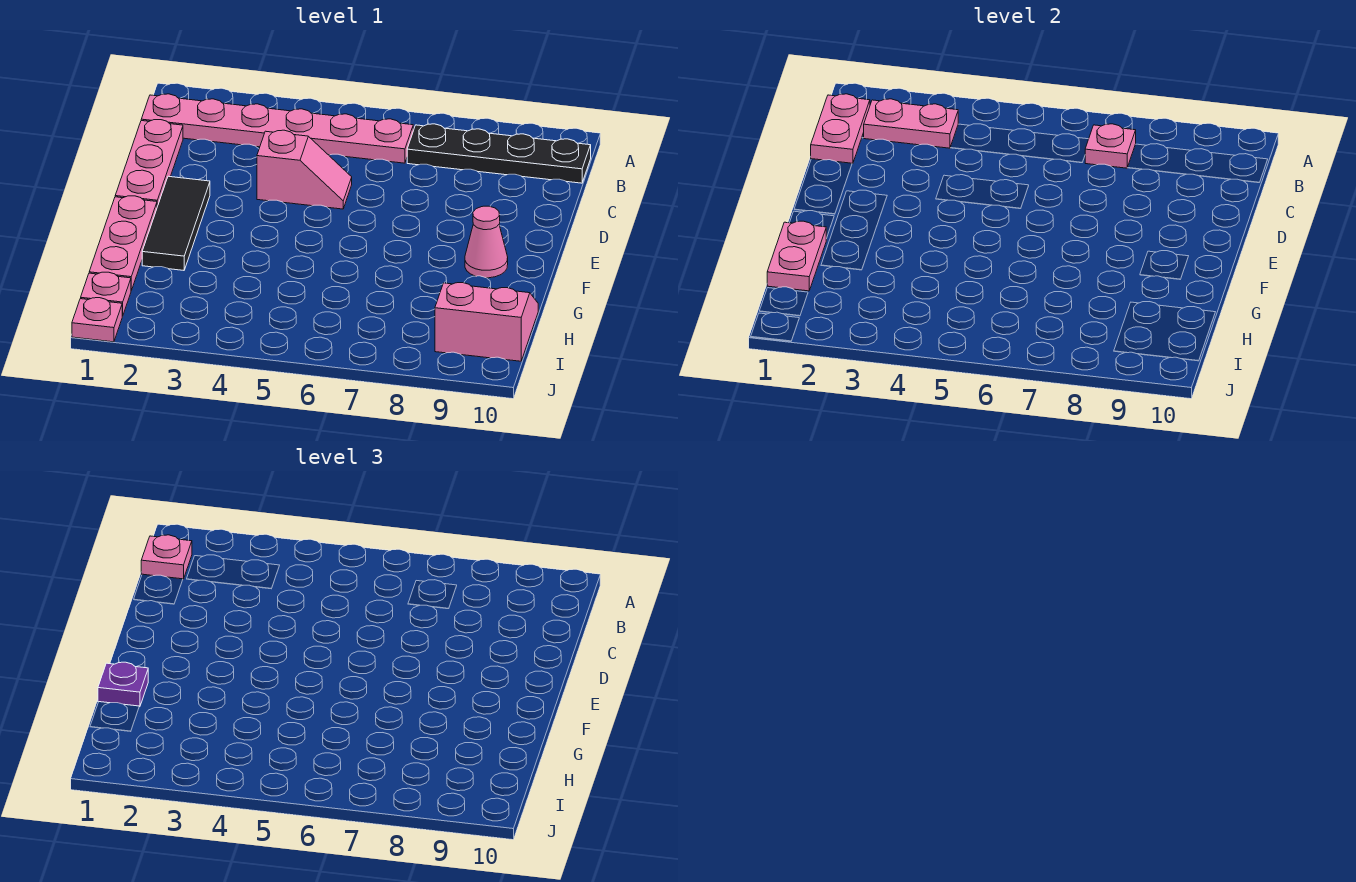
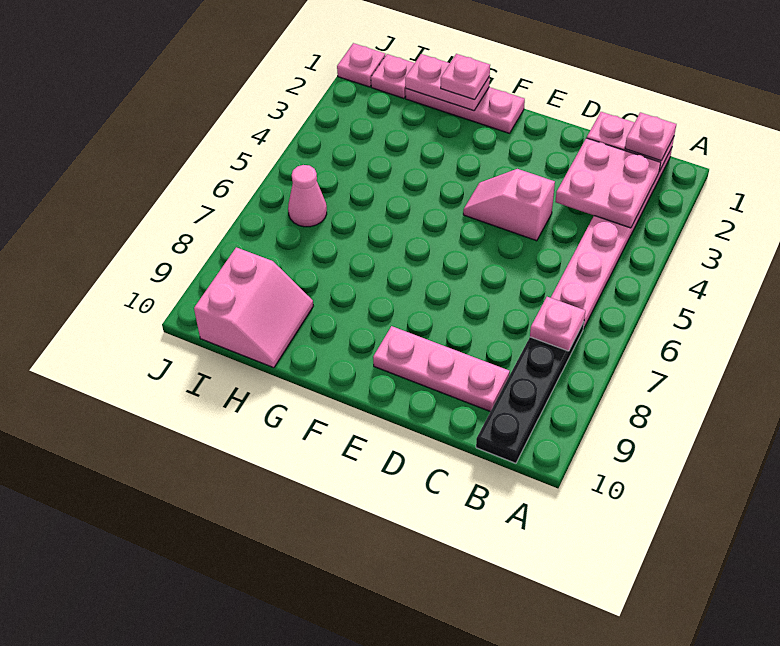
pink plate B2:B3 level 2 -> pink plate B2:C3 level 2
pink plate C1:E1 level 1 -> pink plate C9:E9 level 1
pink slope D4:D5 level 1 top 4 -> pink slope D4:E4 level 1 top D
black tile E2:G2 level 1 -> none
pink cone F9 level 1 -> pink cone I6 level 1
purple plate G1 level 3 -> pink plate G1 level 3

